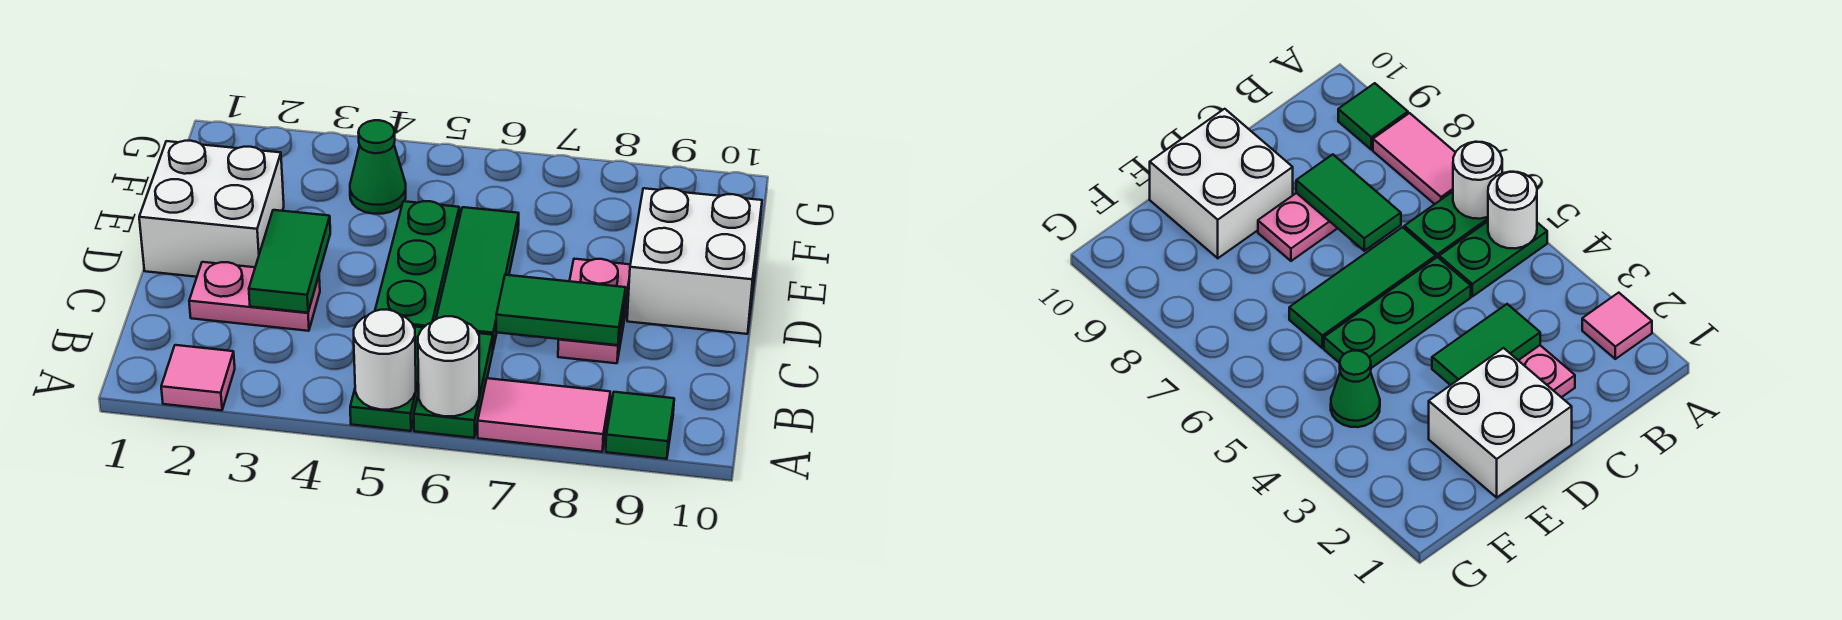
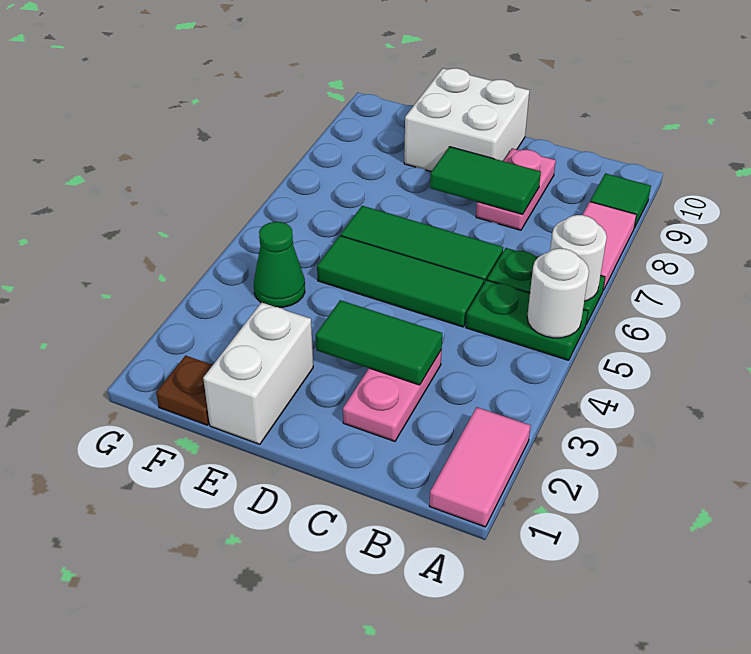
pink tile A2 level 1 -> pink tile A1:A2 level 1
green plate C5:E5 level 1 -> green tile C5:E5 level 1
green tile C7:C8 level 2 -> green tile C8:D8 level 2
pink plate C8:D8 level 1 -> pink plate C8:C9 level 1
white brick D1:E2 level 1 -> white brick E1:E2 level 1
none -> brown plate F1 level 1

